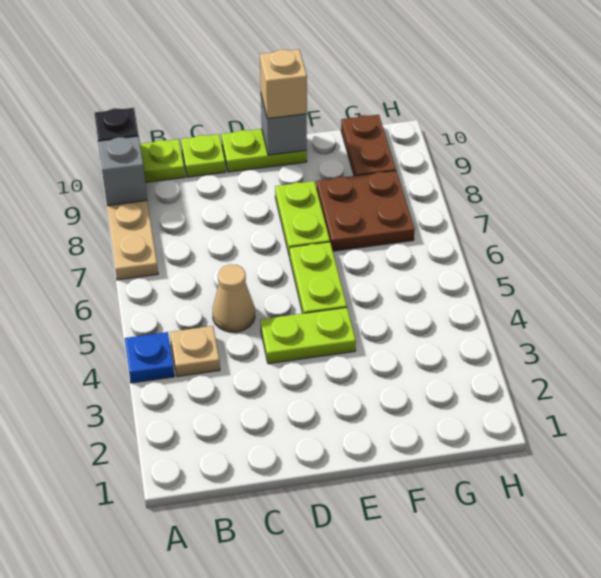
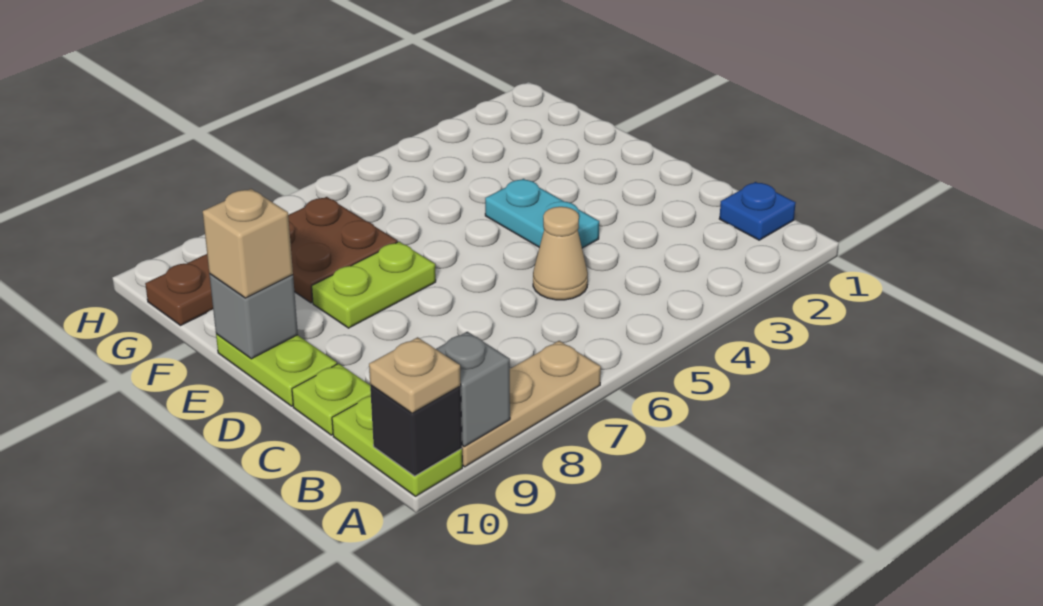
blue plate A4 level 1 -> blue plate B1 level 1
tan plate B4 level 1 -> tan plate A10 level 3
lime plate D4:E4 level 1 -> cyan plate D4:E4 level 1
lime plate E5:E6 level 1 -> none

